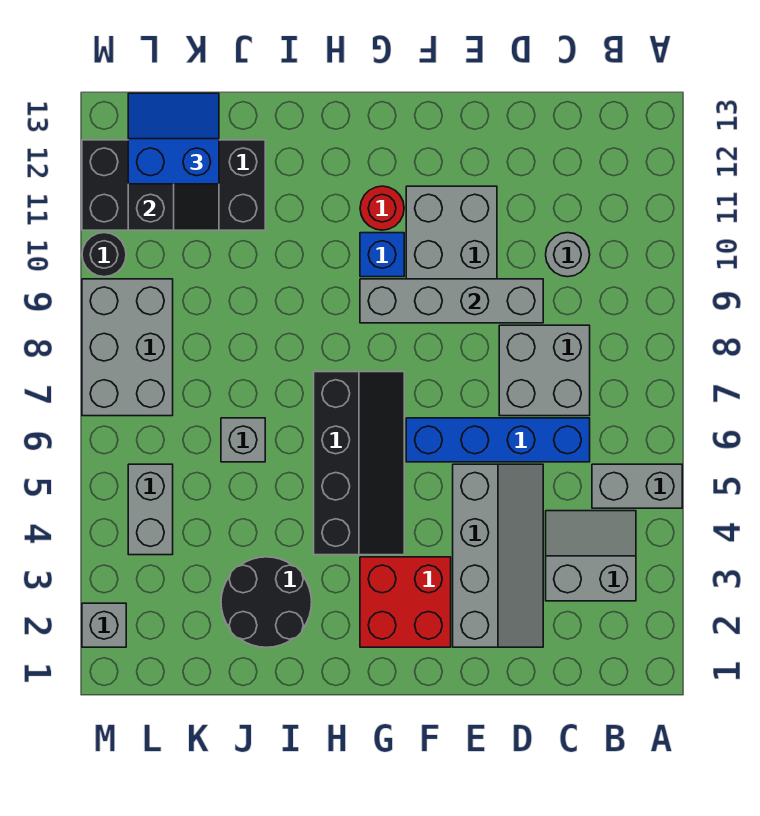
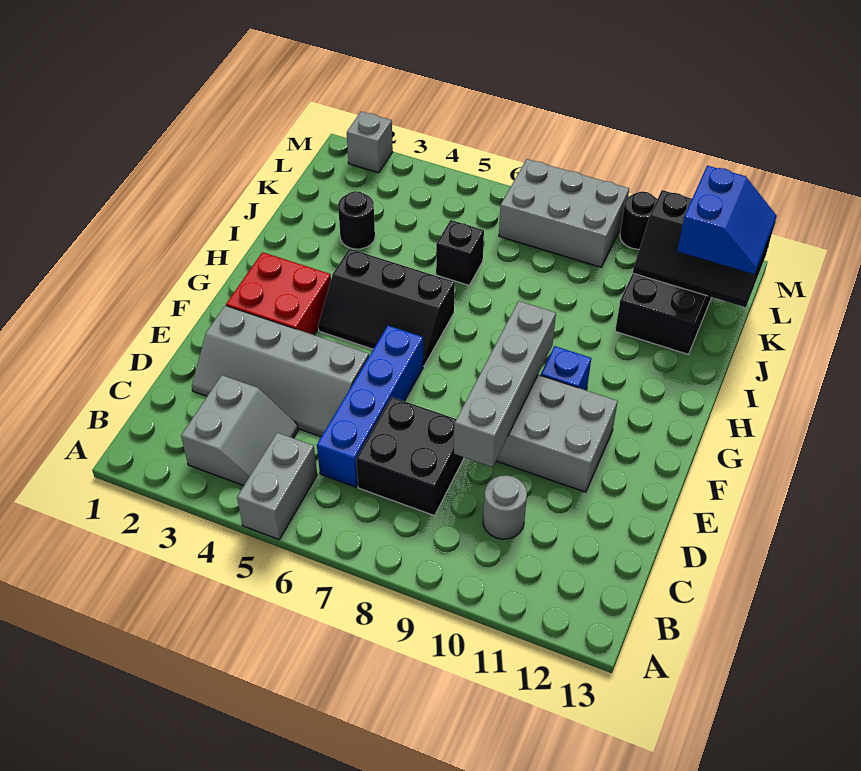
grey brick C7:D8 level 1 -> black brick C7:D8 level 1
black slope G4:H7 level 1 top H -> black slope G4:H6 level 1 top H
red round brick G11 level 1 -> none
black round brick I2:J3 level 1 -> black round brick J3 level 1
grey brick J6 level 1 -> black brick J6 level 1
grey brick L4:L5 level 1 -> none

